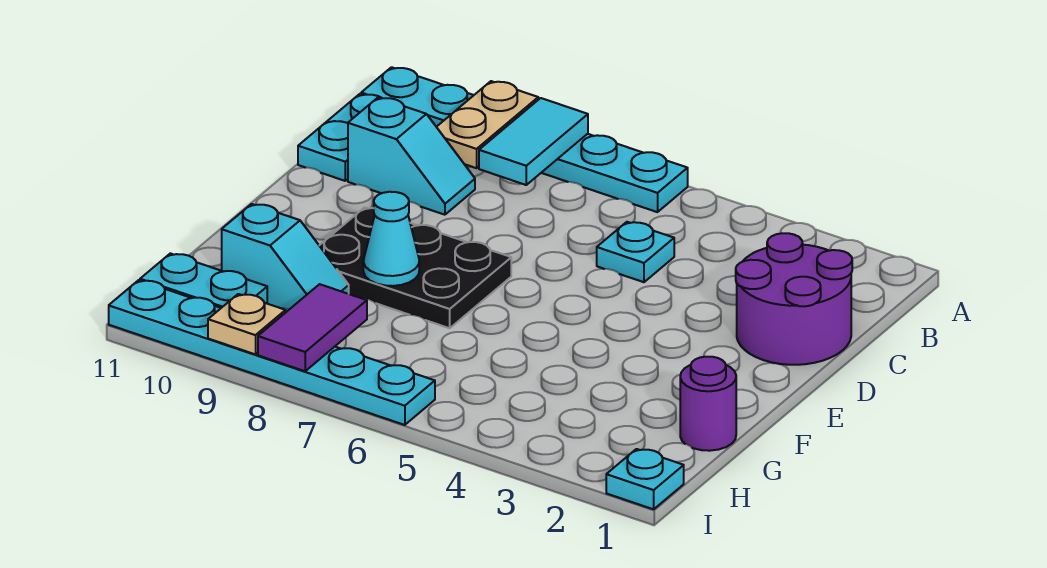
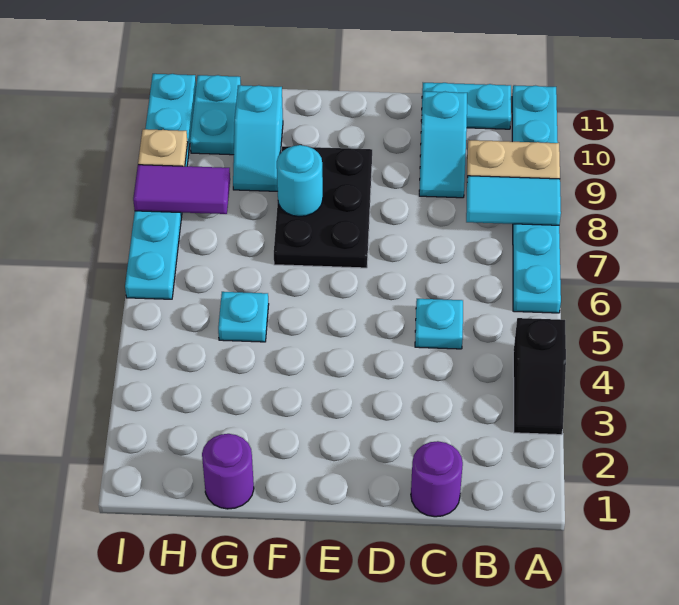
none -> black slope A3:A4 level 1 top 4
purple round brick C1:D2 level 1 -> purple round brick C1 level 1
cyan cone F8 level 2 -> cyan round brick F8 level 2
cyan plate I1 level 1 -> cyan plate G5 level 1

